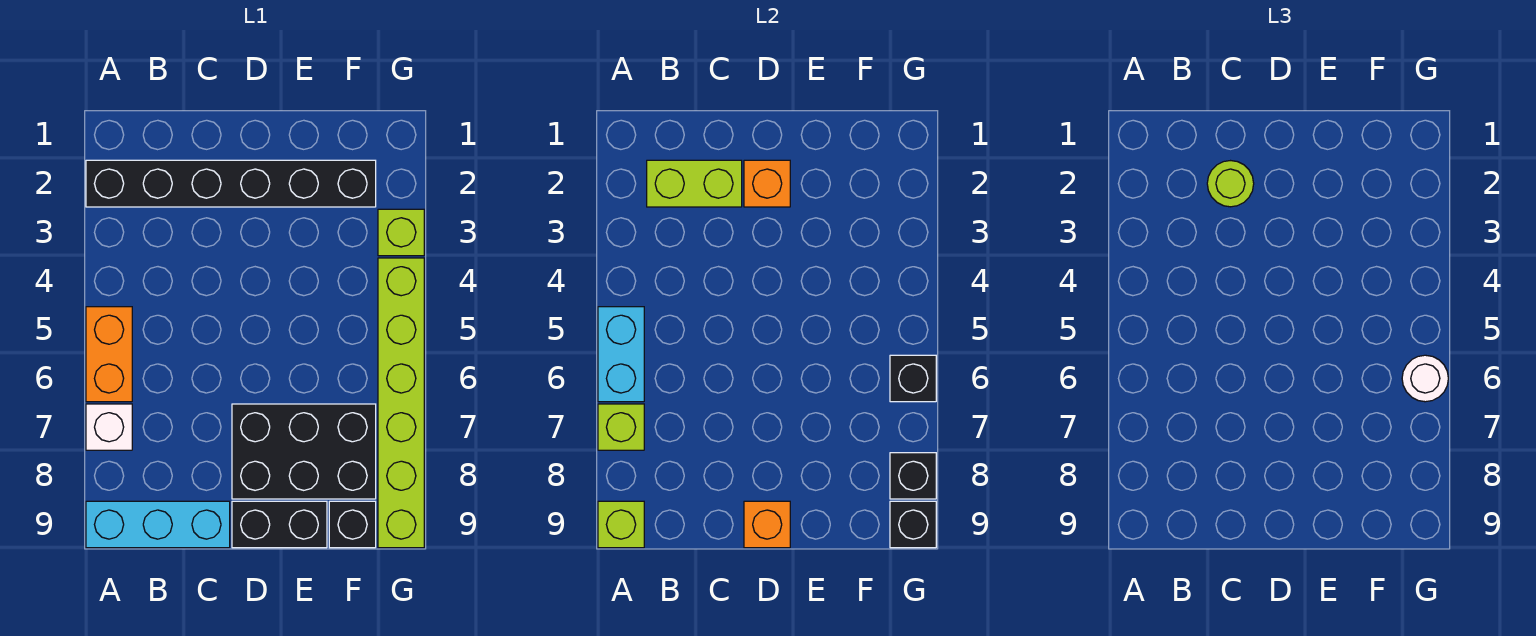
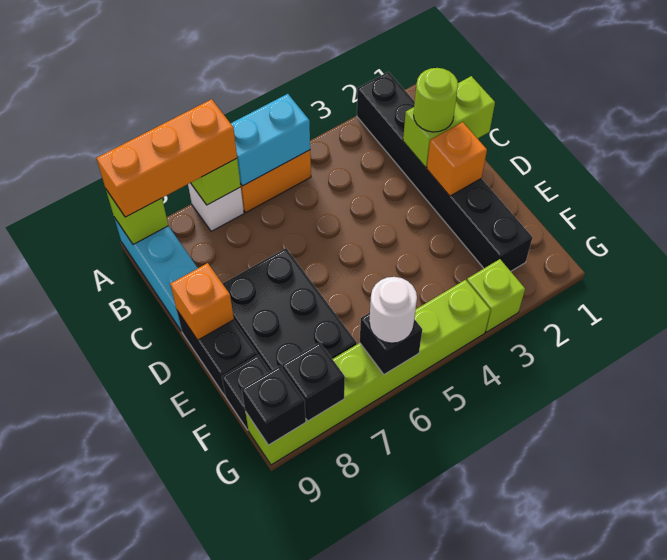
none -> orange brick A7:A9 level 3
lime brick B2:C2 level 2 -> lime brick C1:C2 level 2

